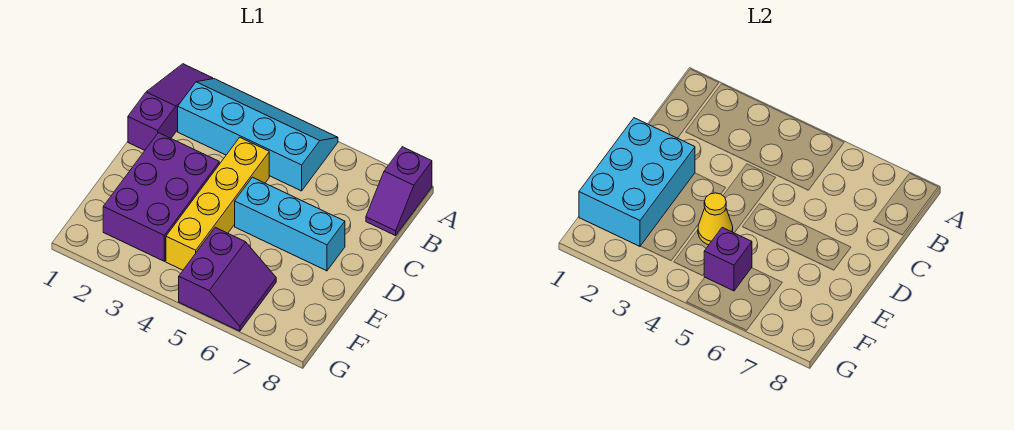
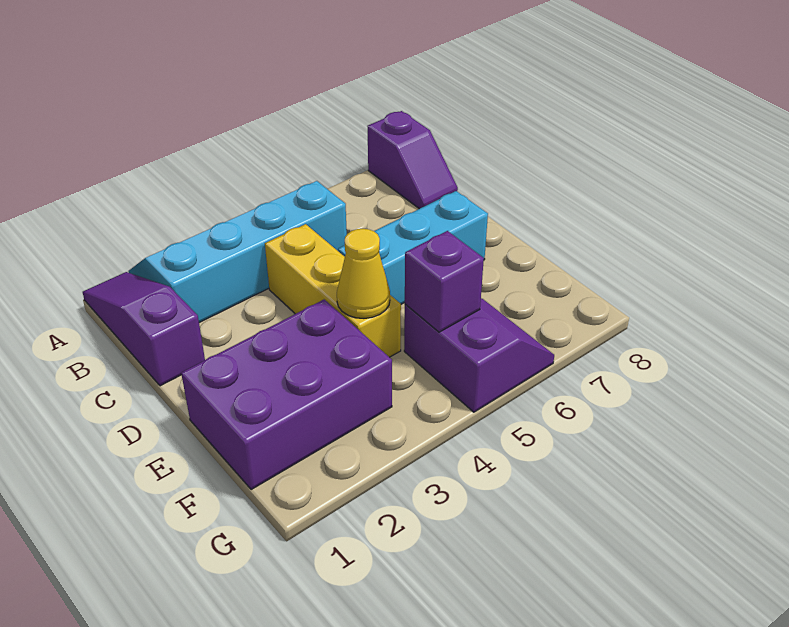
yellow brick C4:F4 level 1 -> yellow brick C4:E4 level 1
cyan brick D1:F2 level 2 -> none
purple brick D2:F3 level 1 -> purple brick E1:F3 level 1

